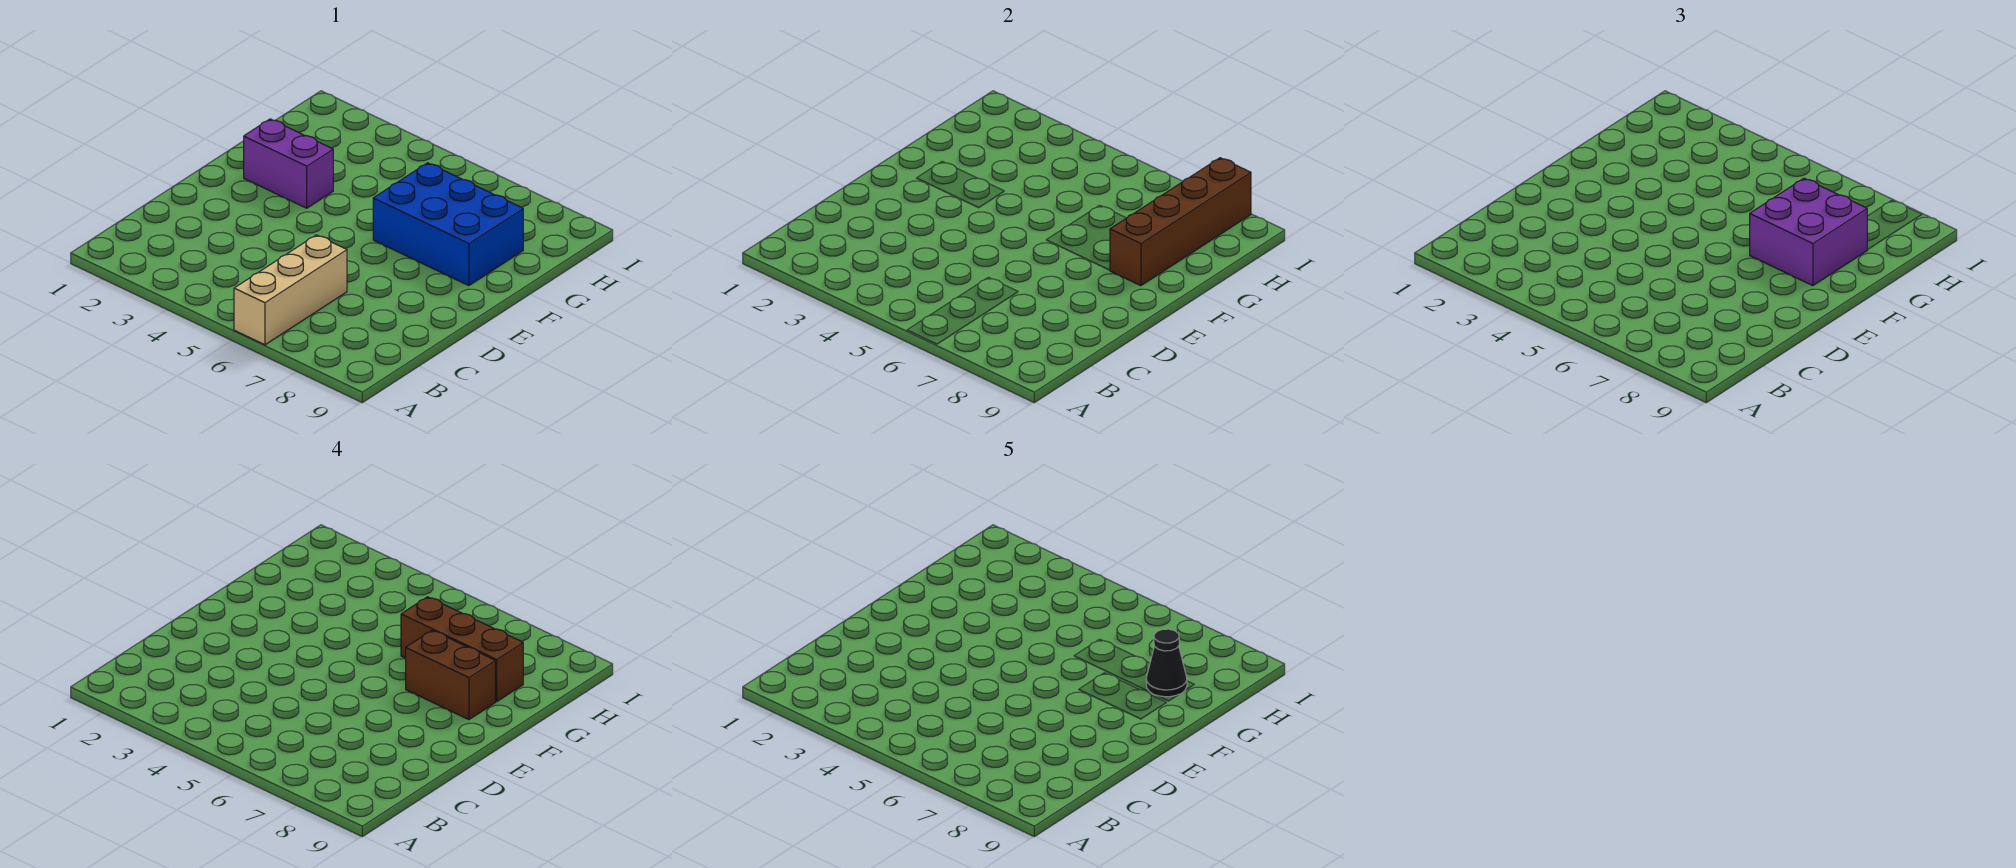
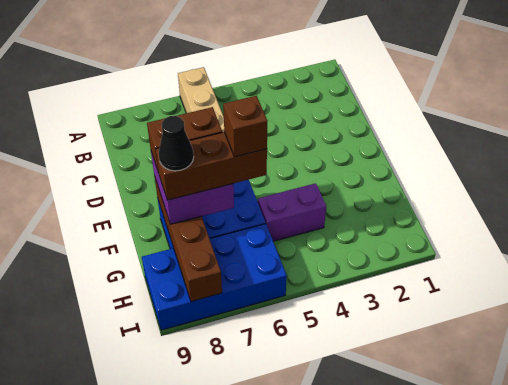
purple brick F2:F3 level 1 -> purple brick G4:G5 level 1
none -> brown brick G6 level 5
none -> blue brick H6:I9 level 1

